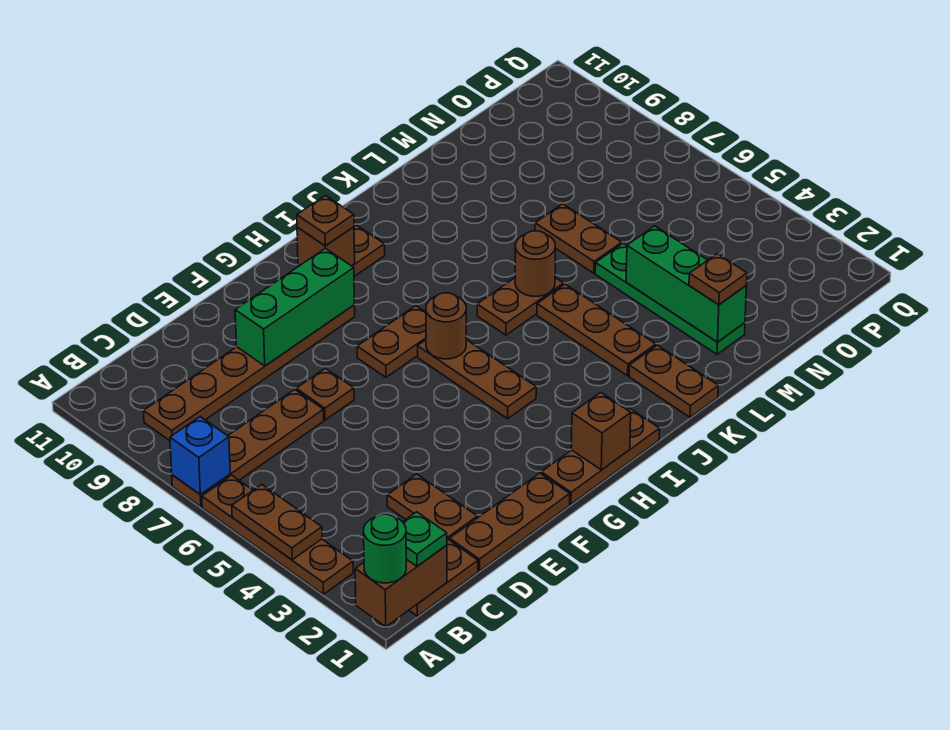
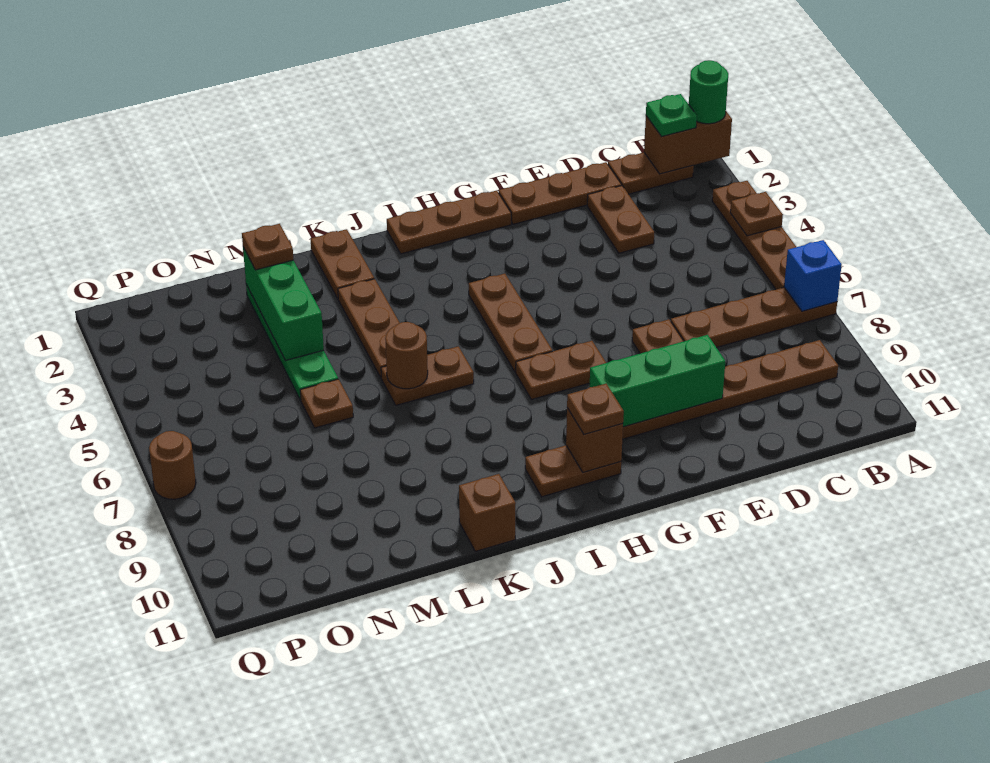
brown plate A4:A5 level 2 -> brown plate A4 level 2
brown brick H1 level 2 -> brown brick K11 level 1
brown round brick H6 level 2 -> brown round brick Q7 level 1
brown plate M6:M7 level 1 -> brown plate M6 level 1

